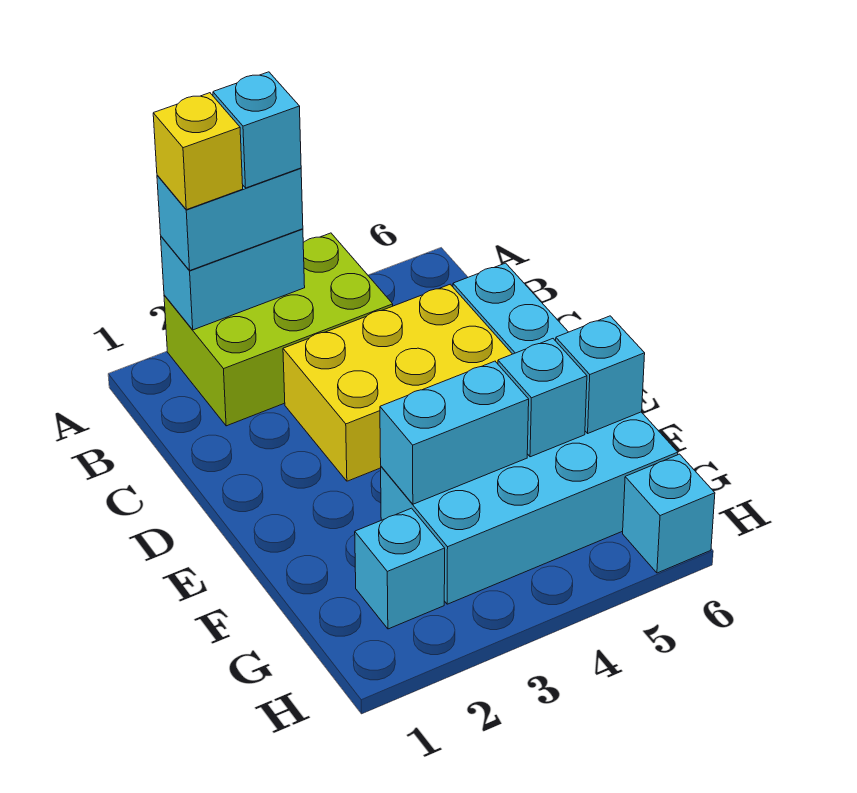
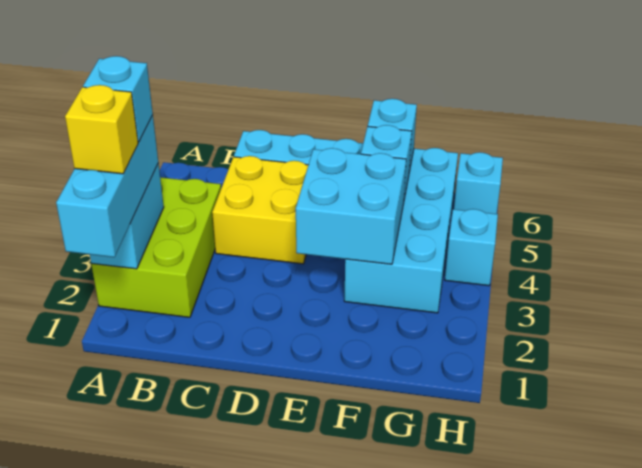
cyan brick A2:A3 level 3 -> cyan brick A1:A3 level 3
yellow brick C3:D5 level 1 -> yellow brick C4:D5 level 1
cyan brick F3:F4 level 2 -> cyan brick E3:F4 level 2
cyan brick G2 level 1 -> cyan brick H4 level 1

